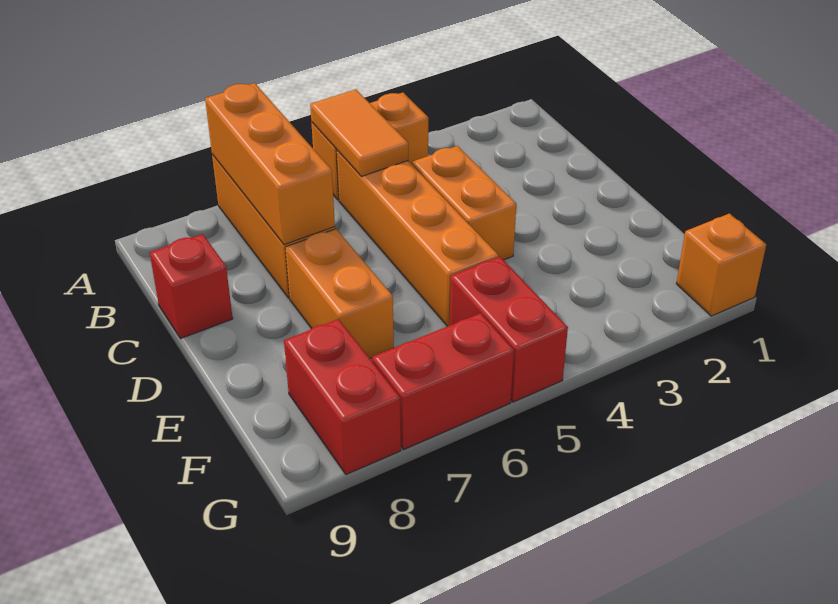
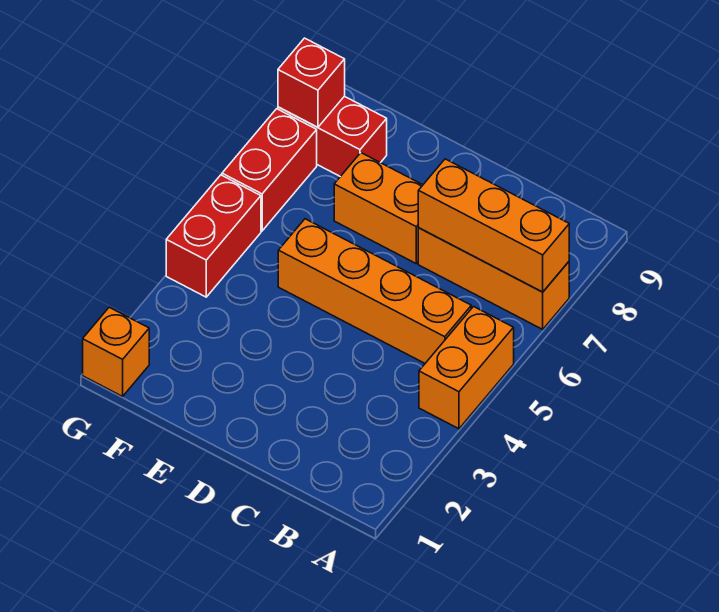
orange tile A5:B5 level 2 -> none
orange brick C4:D4 level 1 -> none
red brick C9 level 1 -> red brick G8 level 2
red brick F5:G5 level 1 -> red brick G4:G5 level 1

